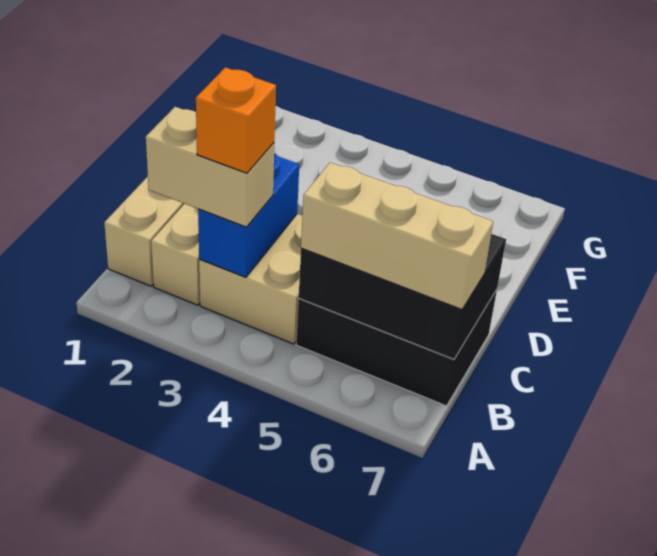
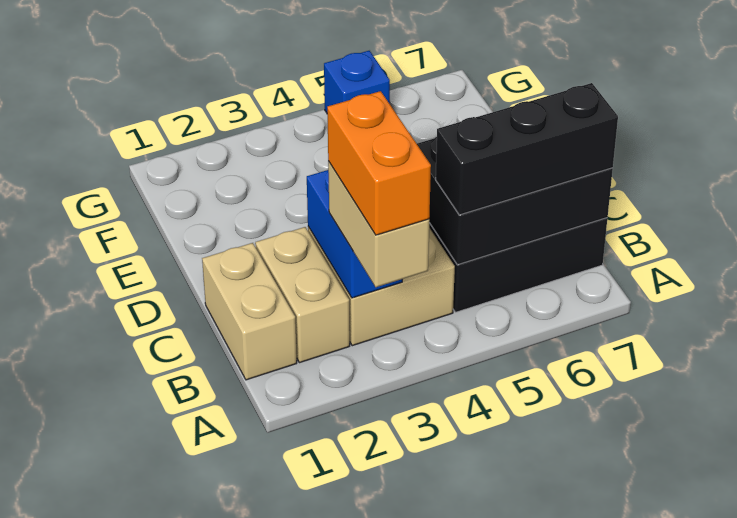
tan brick B2:B3 level 3 -> tan brick A3:B3 level 3
orange brick B3 level 4 -> orange brick A3:B3 level 4
tan brick B5:B7 level 3 -> black brick B5:B7 level 3
none -> blue brick G5 level 1

